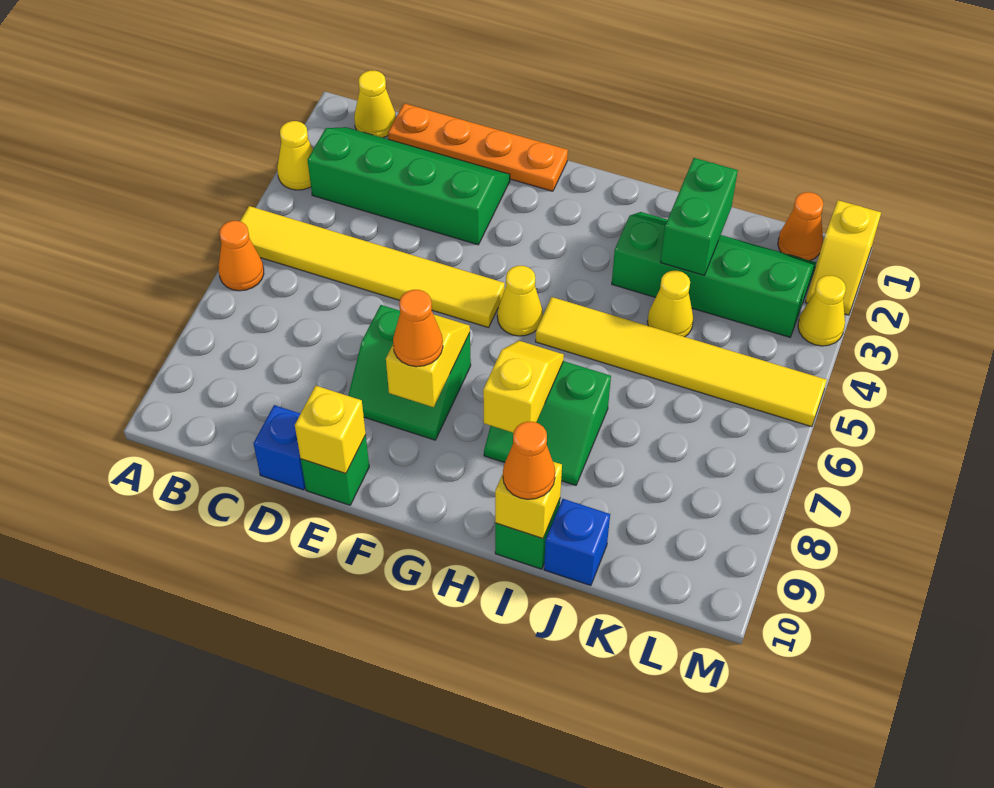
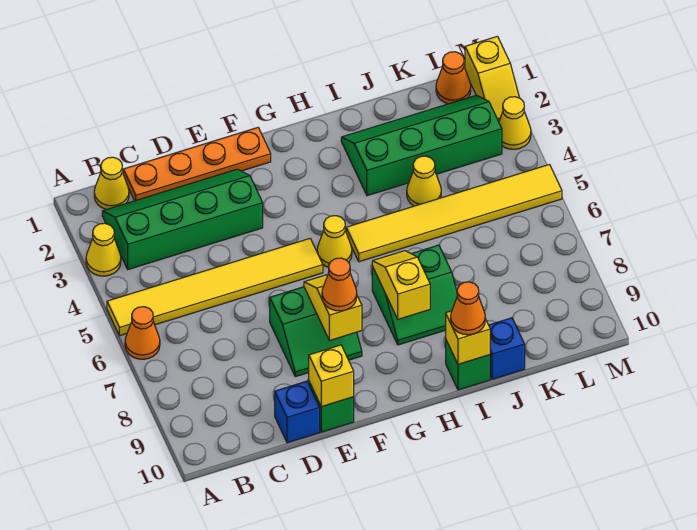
green brick J2:J3 level 2 -> none

